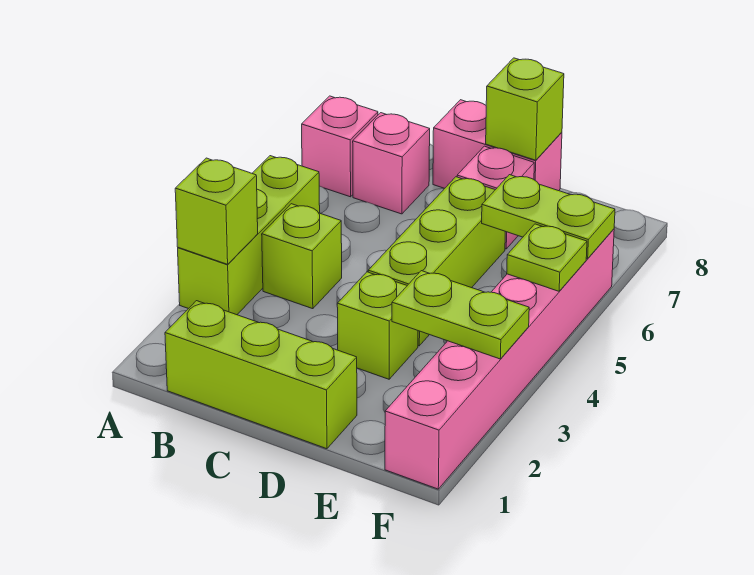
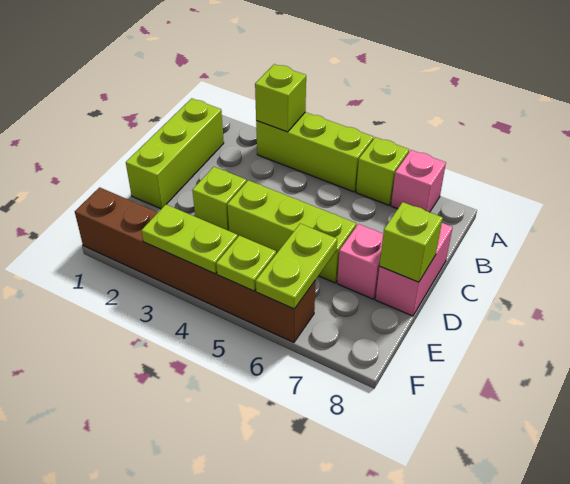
lime brick B4 level 1 -> lime brick A6 level 1
pink brick B7 level 1 -> none
lime plate E3:F3 level 2 -> lime plate F3:F4 level 2
pink brick F1:F6 level 1 -> brown brick F1:F6 level 1

